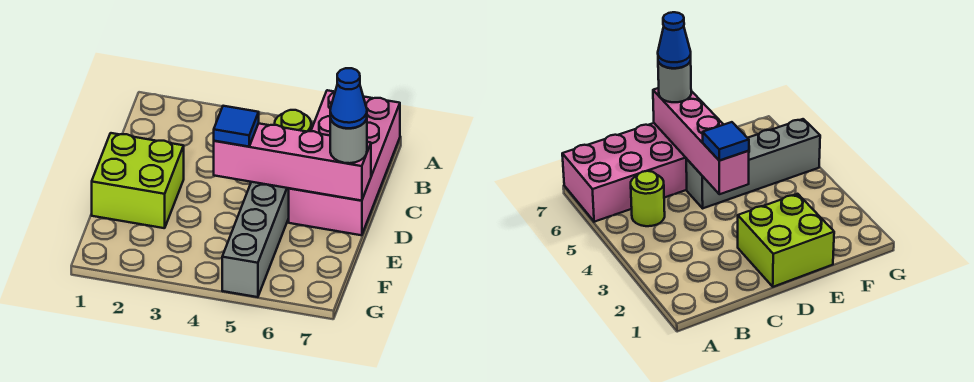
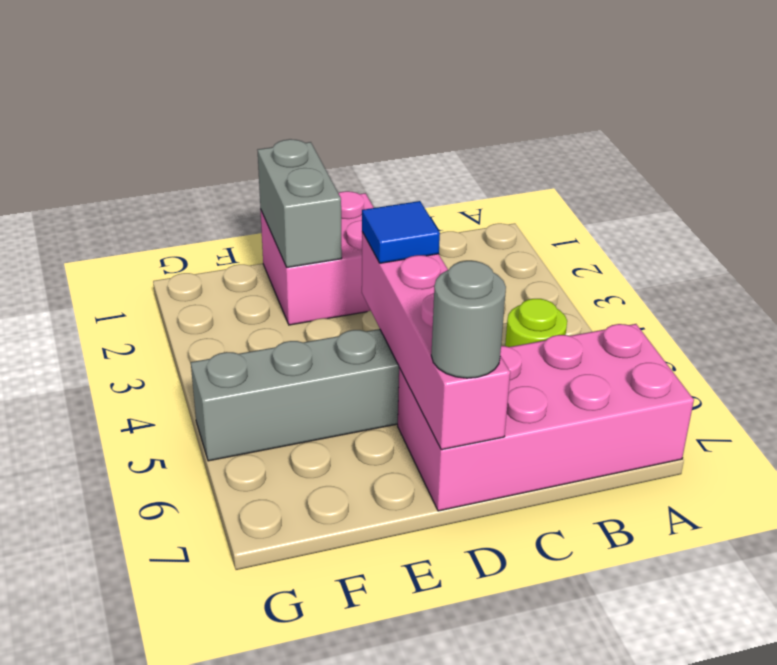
lime brick D1:E2 level 1 -> pink brick D1:E2 level 1
blue cone D7 level 4 -> none
none -> grey brick E1:E2 level 2

